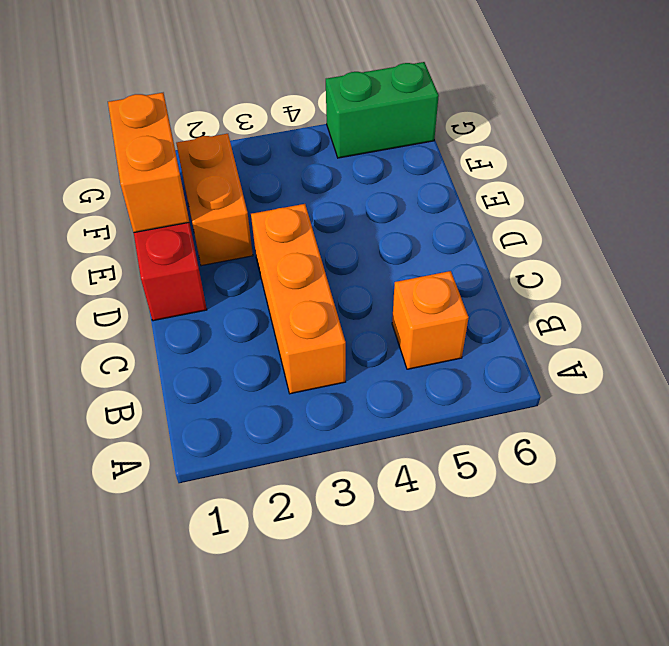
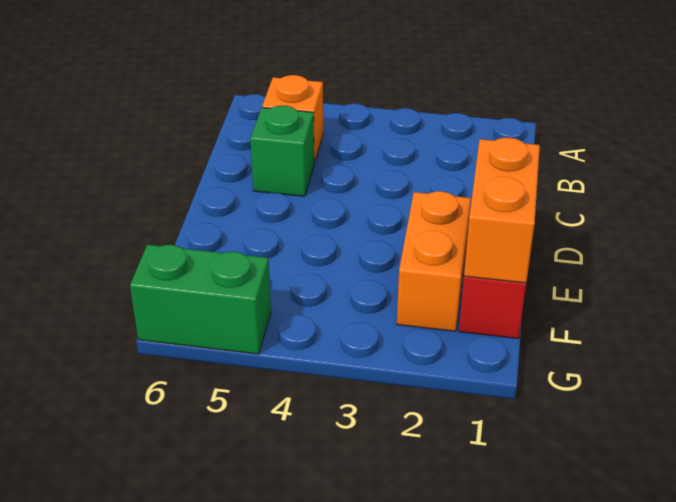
orange brick B3:D3 level 1 -> none
none -> green brick C5 level 1

